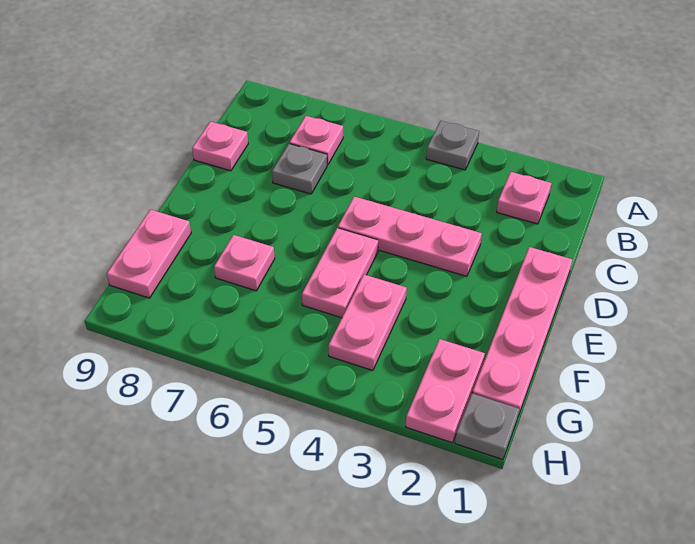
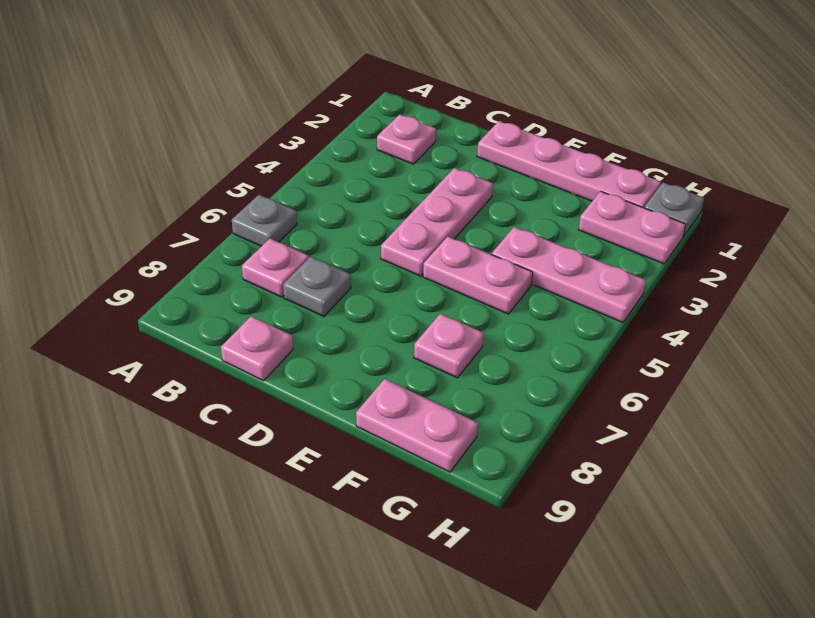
grey plate A4 level 1 -> grey plate A6 level 1
pink plate F4:G4 level 1 -> pink plate F4:H4 level 1

